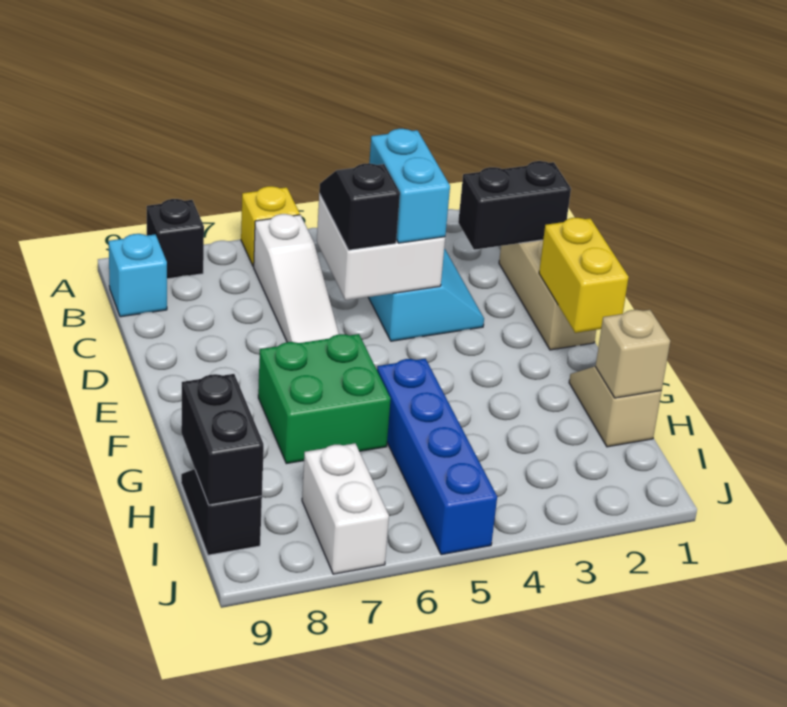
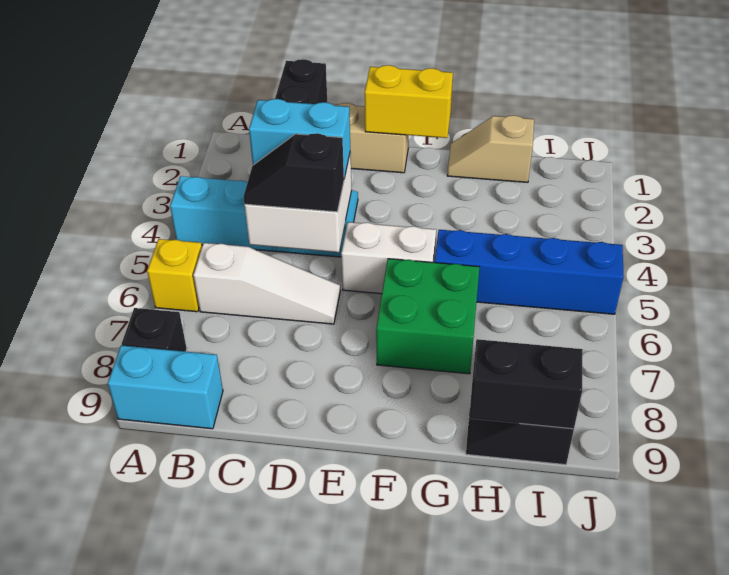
cyan brick B9 level 1 -> cyan brick A9:B9 level 1
tan brick H1 level 2 -> none
white brick I7:J7 level 1 -> white brick E5:F5 level 1

